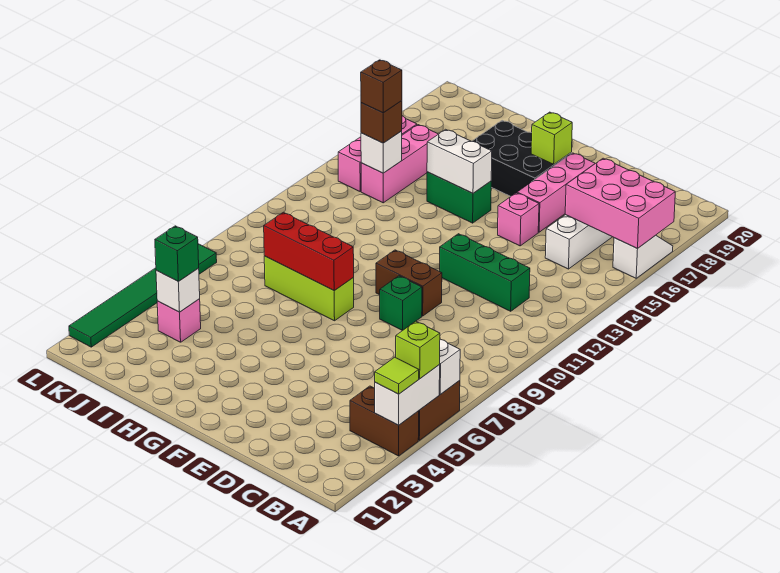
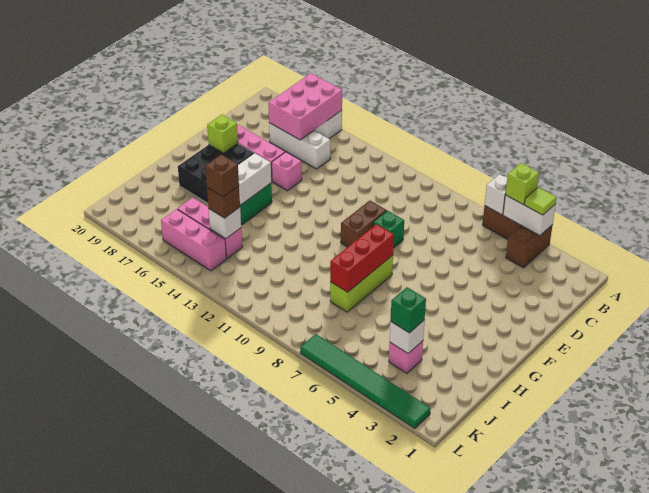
green brick C12:E12 level 1 -> none

